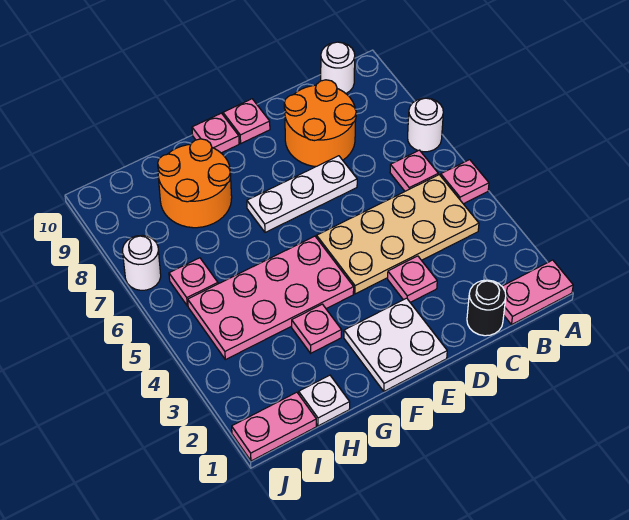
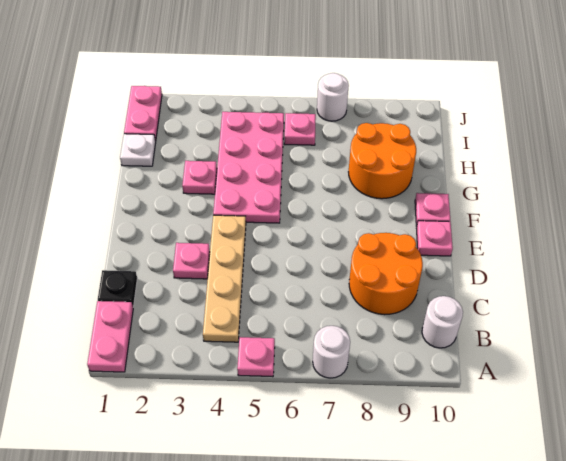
tan plate B4:E5 level 1 -> tan plate B4:E4 level 1
pink plate B6 level 1 -> none
black round brick C1 level 1 -> black plate C1 level 1
white plate D7:F7 level 1 -> none
white plate E1:F2 level 1 -> none

